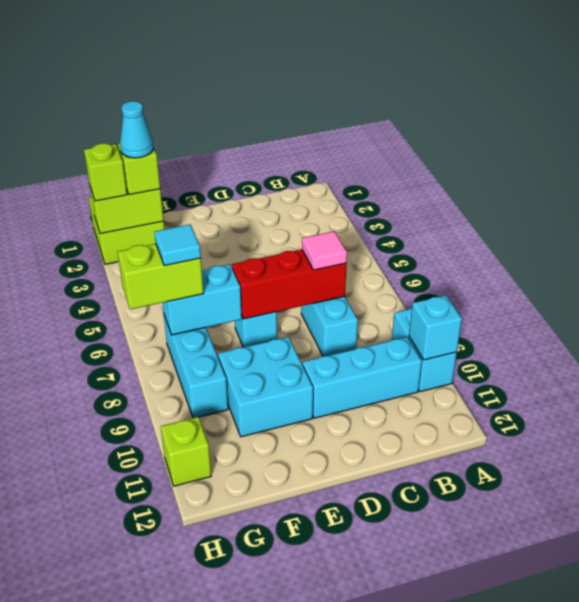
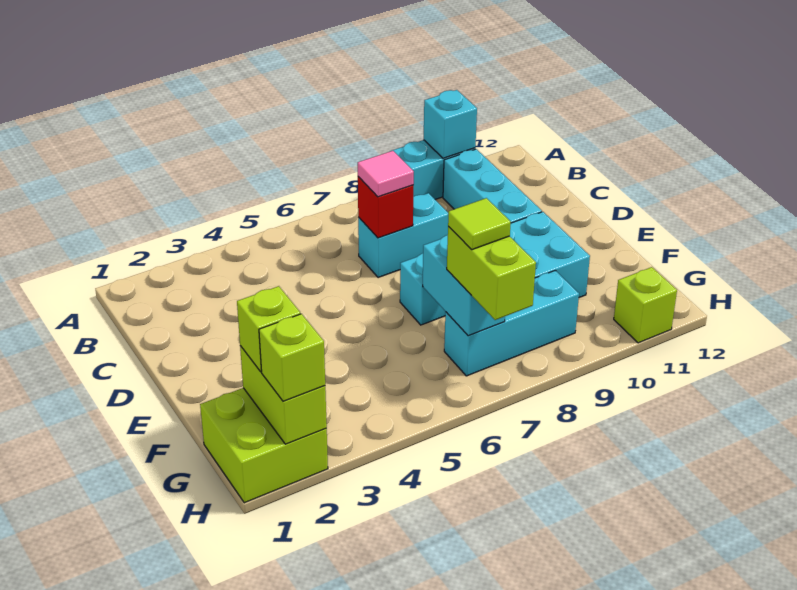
red brick C7:E7 level 2 -> red brick C7 level 2
cyan cone G2 level 4 -> none
cyan tile G7 level 4 -> lime tile G7 level 4

